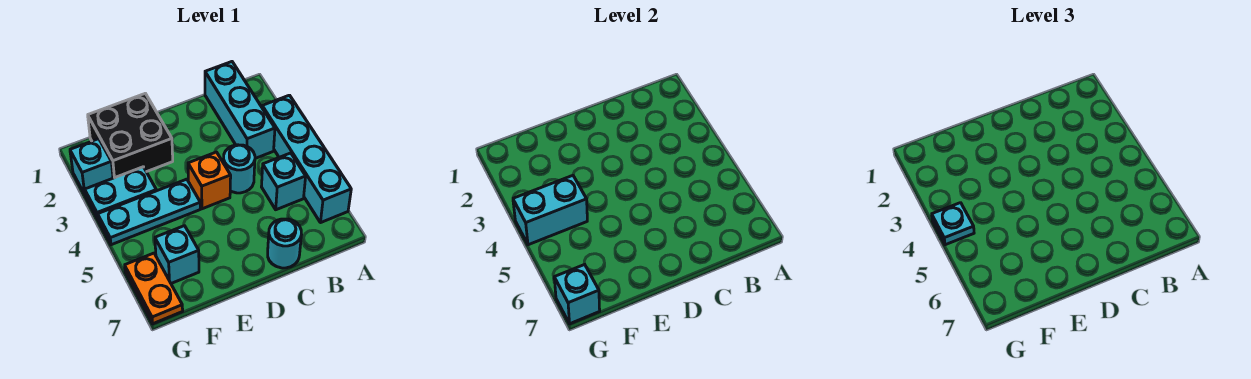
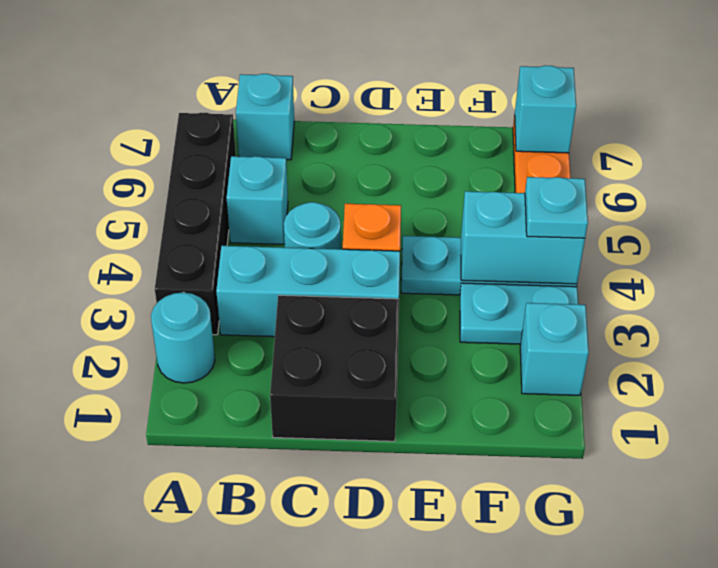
cyan brick A3:A6 level 1 -> black brick A3:A6 level 1
cyan brick B1:B3 level 1 -> cyan brick B3:D3 level 1
cyan round brick C7 level 1 -> cyan round brick A2 level 1
black brick E1:F2 level 1 -> black brick C1:D2 level 1
cyan brick F6 level 1 -> cyan brick B7 level 1

